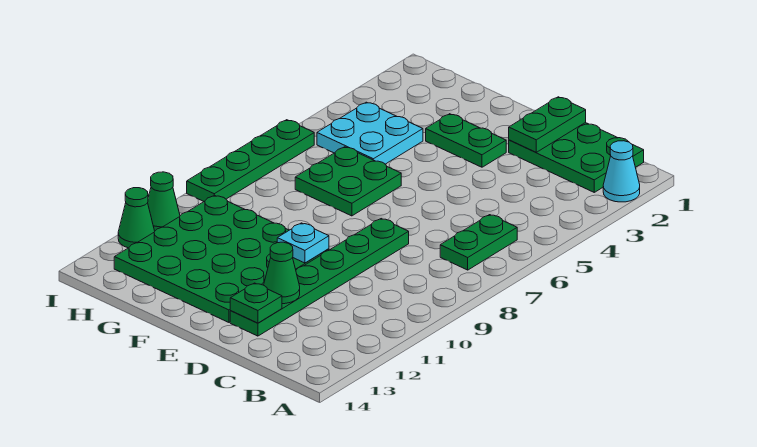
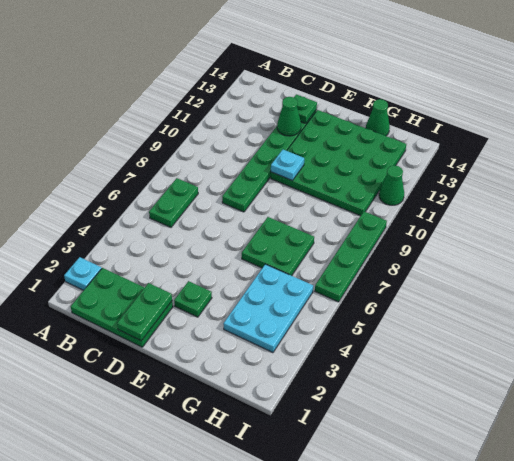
cyan cone A2 level 1 -> cyan plate A2 level 1
green plate E3:F3 level 1 -> green plate E3 level 1
cyan plate G4:H5 level 1 -> cyan plate G3:H5 level 1
green cone I12 level 1 -> green cone G14 level 1

